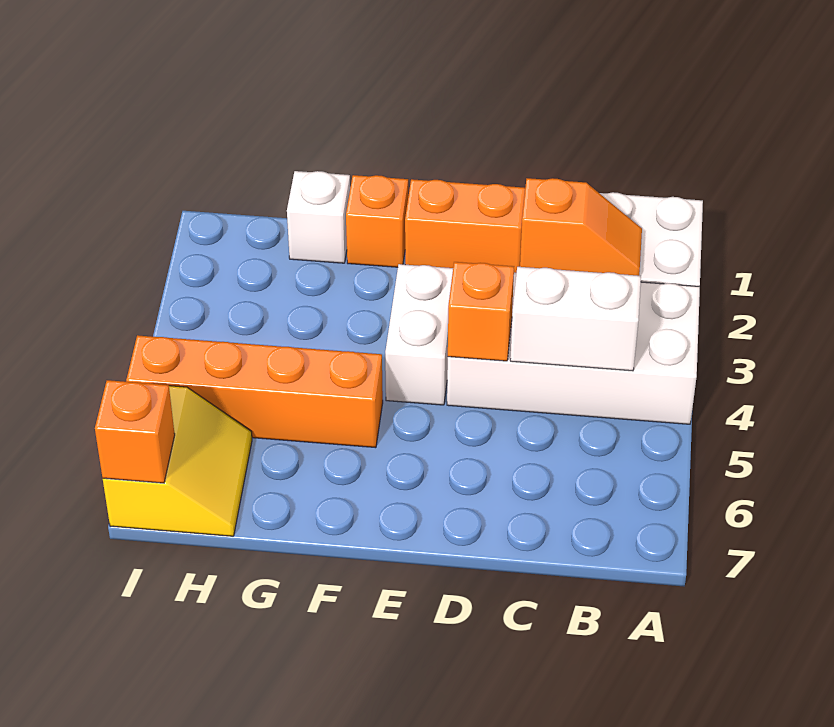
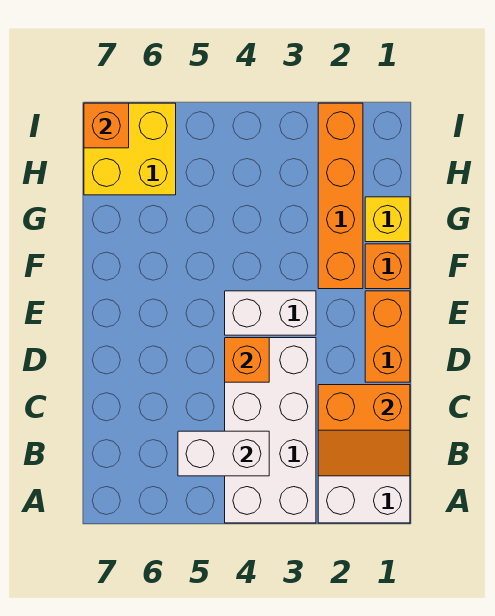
orange slope B2:C2 level 2 top C -> orange slope B1:C2 level 2 top C
white brick B4:C4 level 2 -> white brick B4:B5 level 2
orange brick F5:I5 level 1 -> orange brick F2:I2 level 1
white brick G1 level 1 -> yellow brick G1 level 1
yellow slope H6:I7 level 1 top I -> yellow brick H6:I7 level 1

